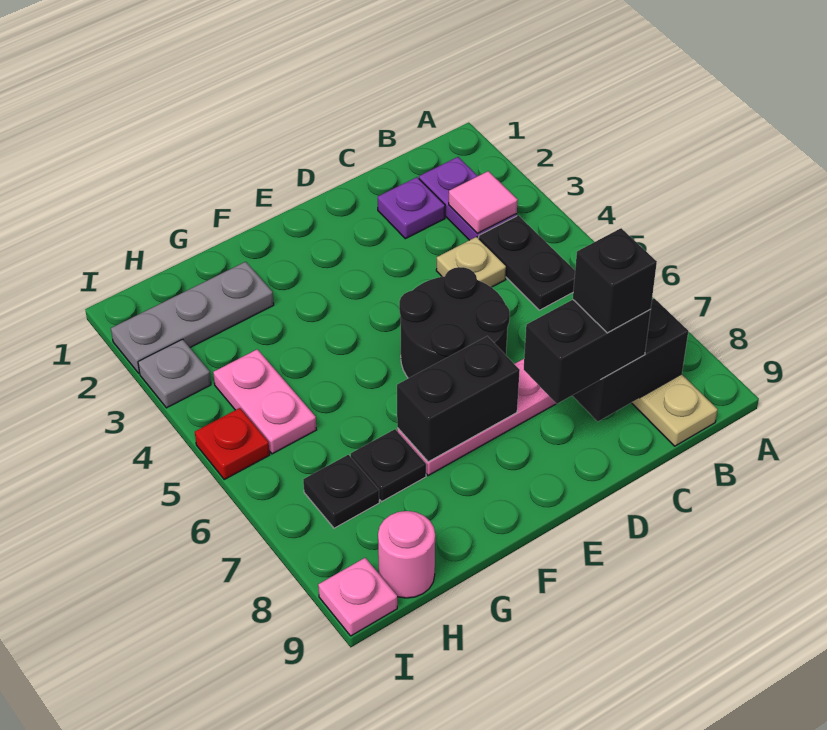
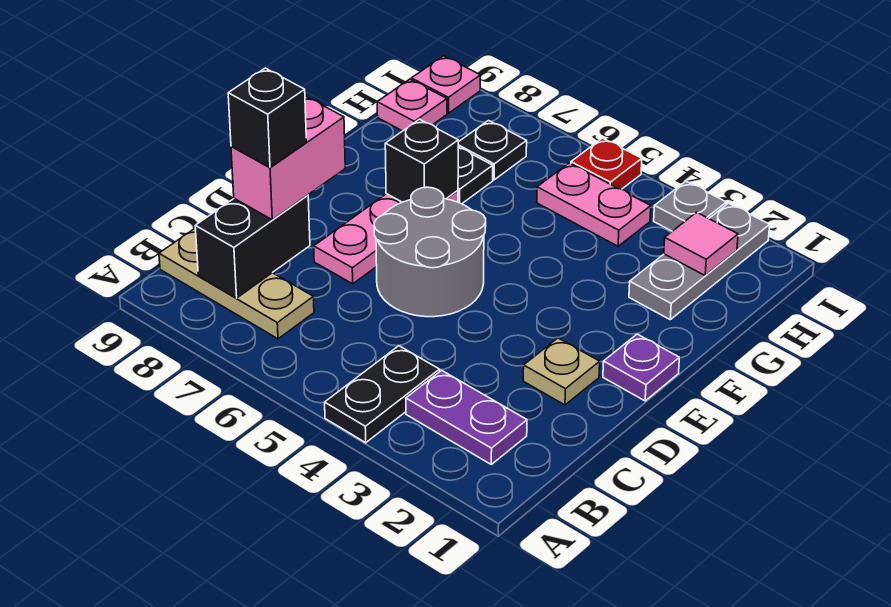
pink tile B3 level 2 -> pink tile H2 level 2
black plate B4:B5 level 1 -> black plate A4:B4 level 1
purple plate C2 level 1 -> purple plate E1 level 1
tan plate C4 level 1 -> tan plate D2 level 1
black brick C8:D8 level 3 -> pink brick C8:D8 level 3
black round brick D5:E6 level 1 -> grey round brick D5:E6 level 1
black brick E7:F7 level 2 -> black brick F7 level 2
pink round brick H9 level 1 -> pink plate H9 level 1

